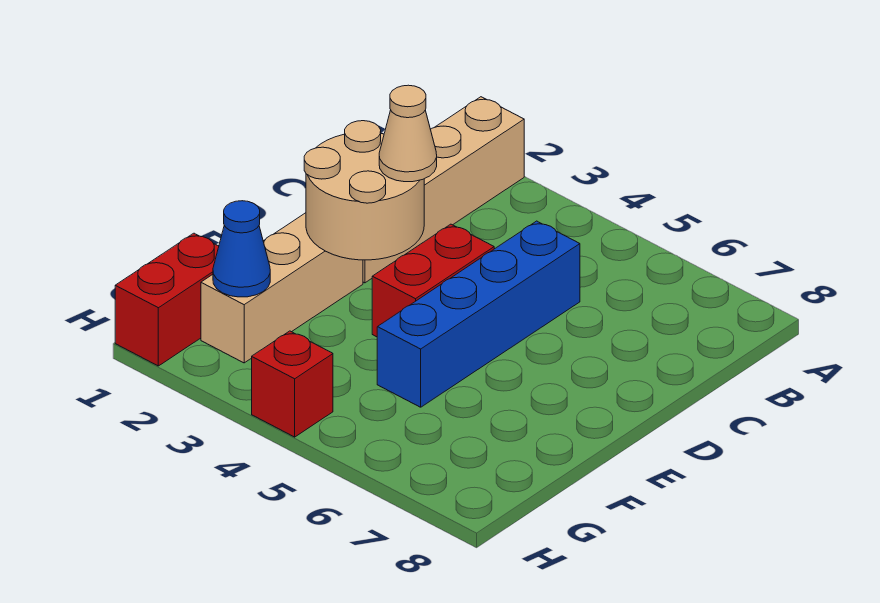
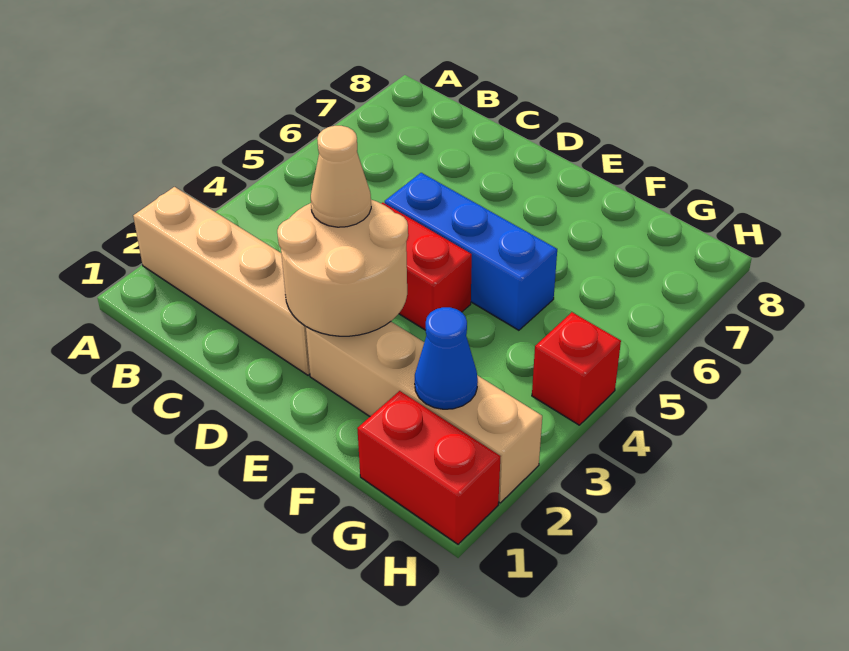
blue brick C5:F5 level 1 -> blue brick D5:F5 level 1
tan brick E2:G2 level 1 -> tan brick E2:H2 level 1

